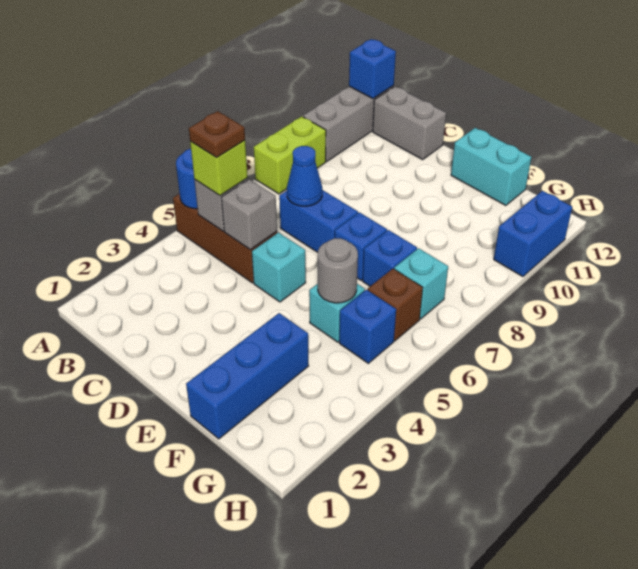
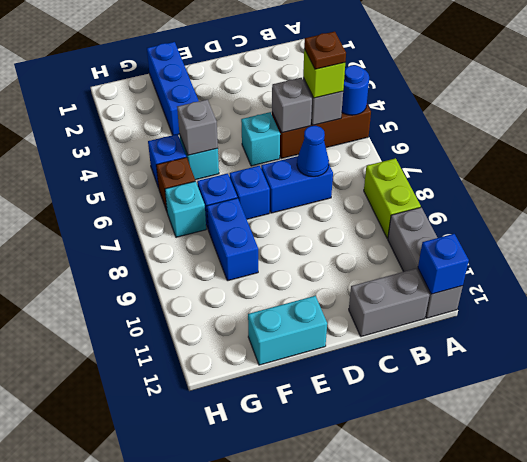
grey round brick F5 level 2 -> grey brick F5 level 2
blue brick H10:H11 level 1 -> blue brick F8:F9 level 1

